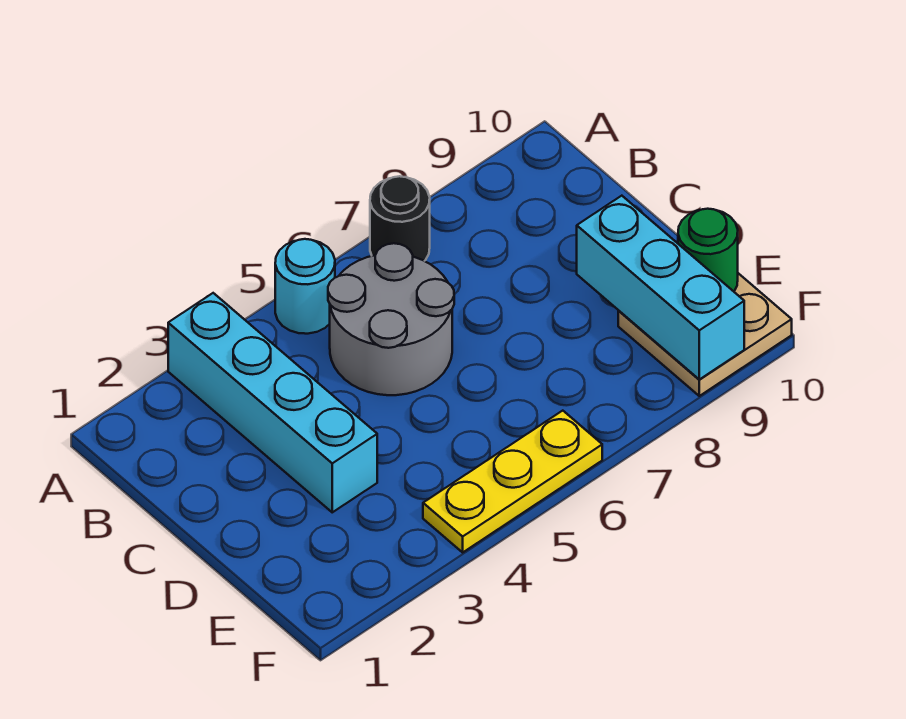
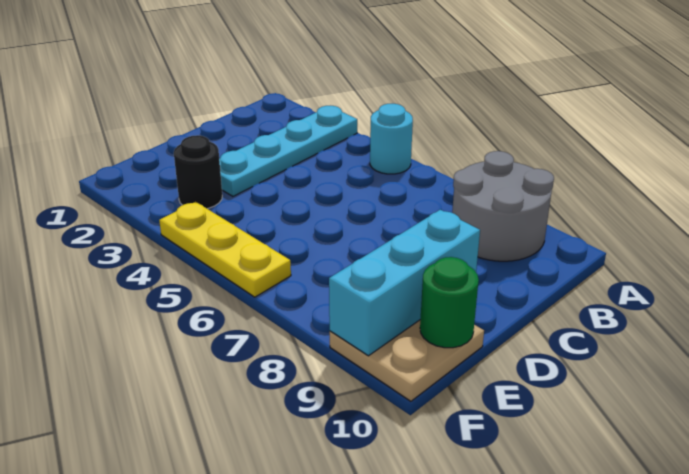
cyan brick A3:D3 level 1 -> cyan plate A3:D3 level 1
black round brick A7 level 1 -> black round brick E3 level 1
grey round brick B5:C6 level 1 -> grey round brick A8:B9 level 1

